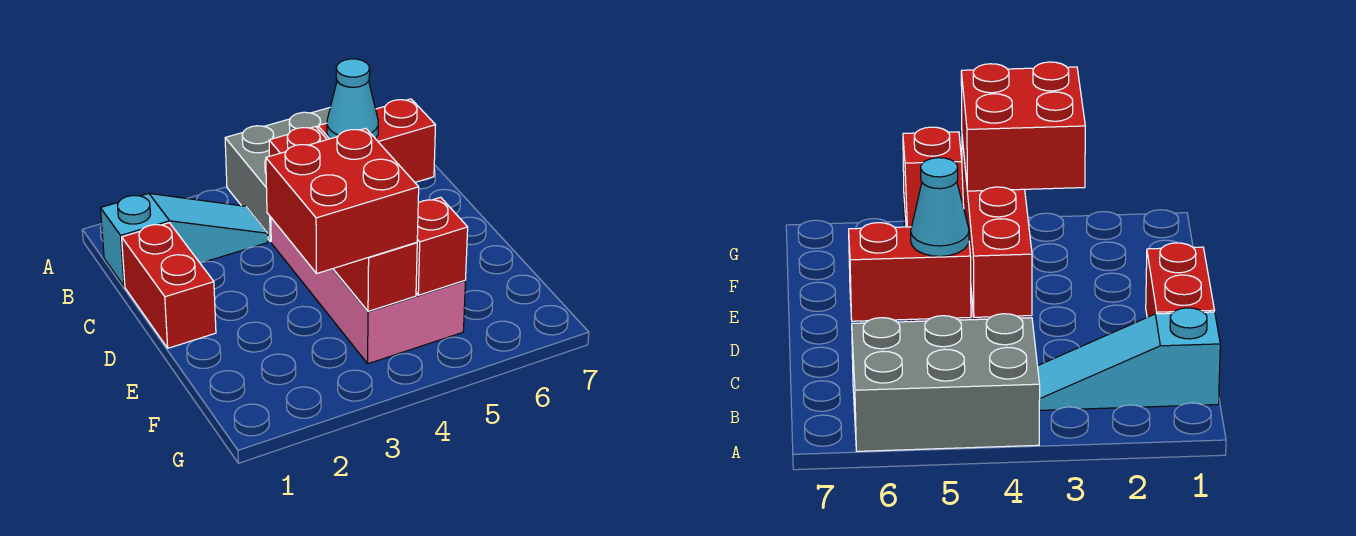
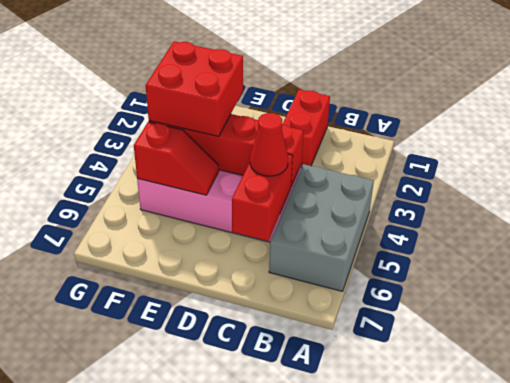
cyan slope B1:B3 level 1 top 1 -> none
red brick C1:D1 level 1 -> red brick C1:C2 level 1
cyan cone C5 level 3 -> red cone C5 level 3

